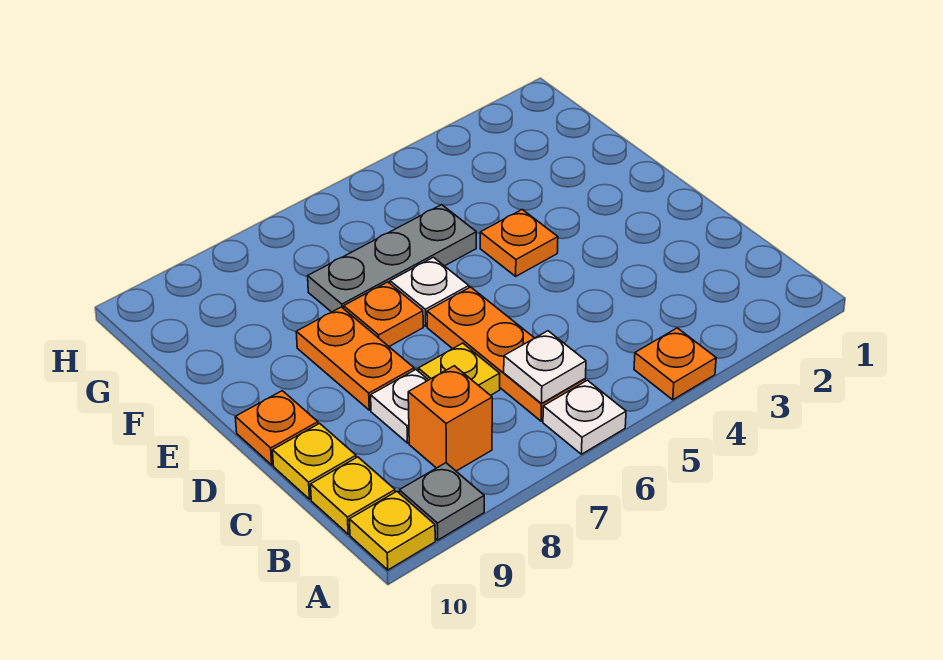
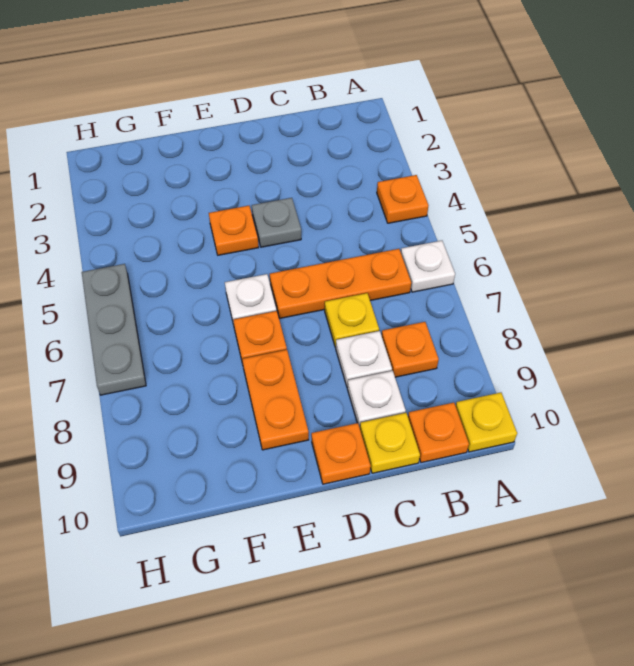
grey plate A9 level 1 -> grey plate D4 level 1
white plate B6 level 2 -> white plate C9 level 1
orange brick B8 level 1 -> orange plate B8 level 1
yellow plate B10 level 1 -> orange plate B10 level 1
orange plate D8:E8 level 1 -> orange plate E8:E9 level 1
grey plate F5:F7 level 1 -> grey plate H5:H7 level 1

